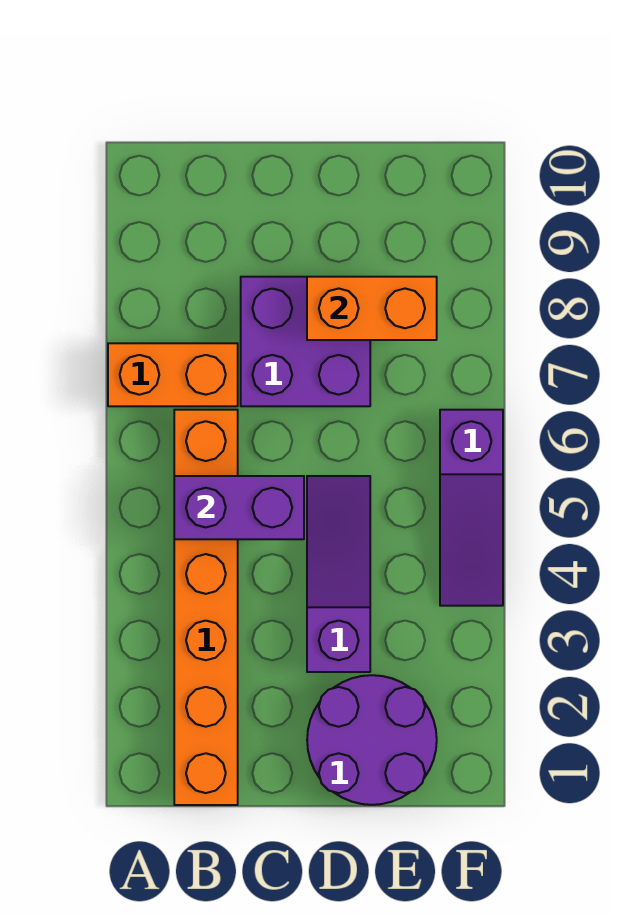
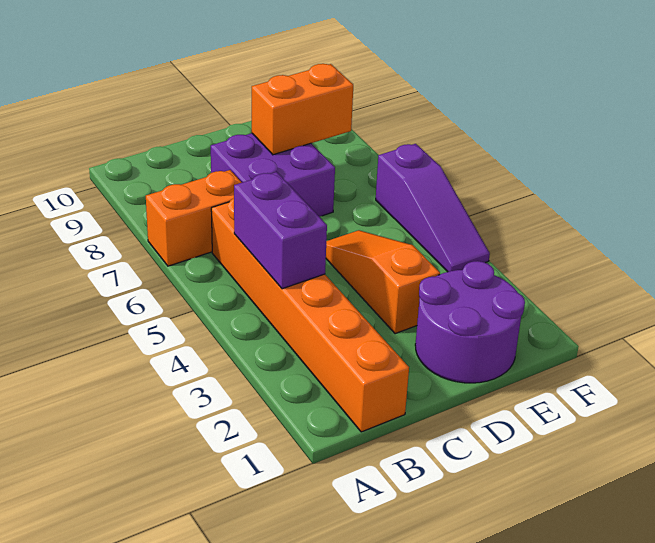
purple brick B5:C5 level 2 -> purple brick B4:B5 level 2
purple slope D3:D5 level 1 top 3 -> orange slope D3:D5 level 1 top 3

